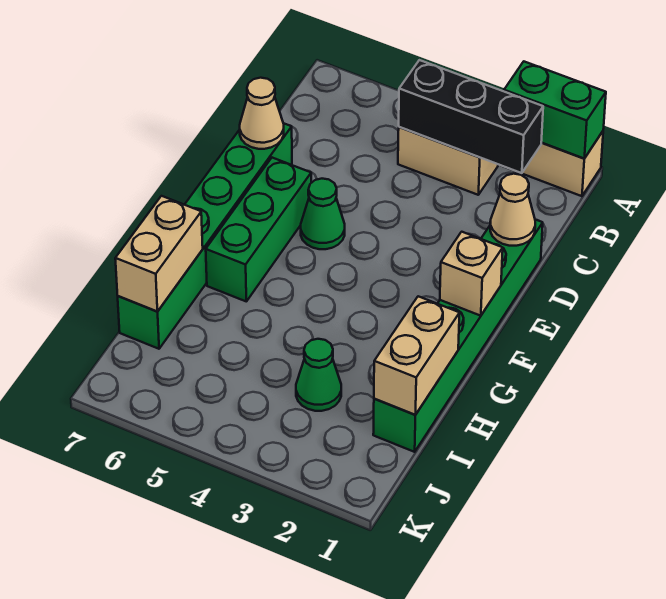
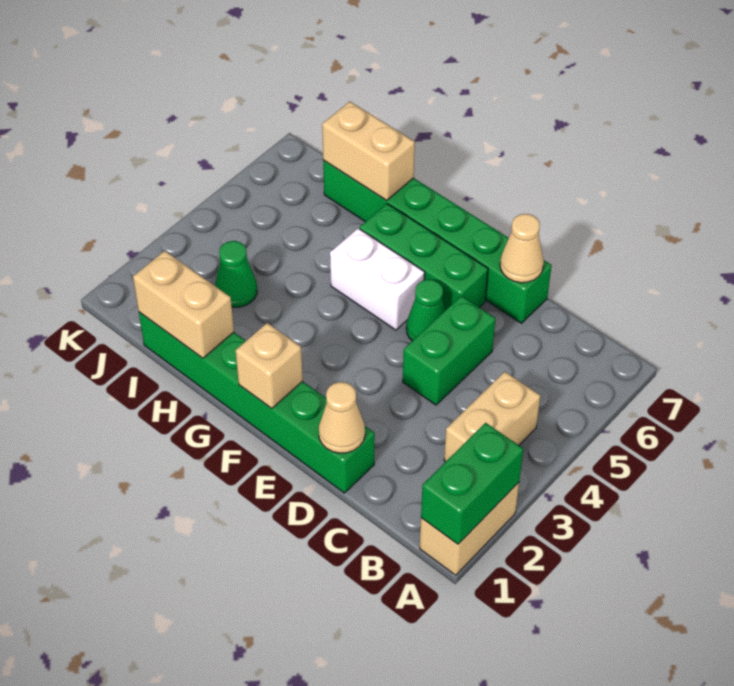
black brick B2:B4 level 2 -> none
none -> green brick D4:D5 level 1
none -> white brick F5:G5 level 1

